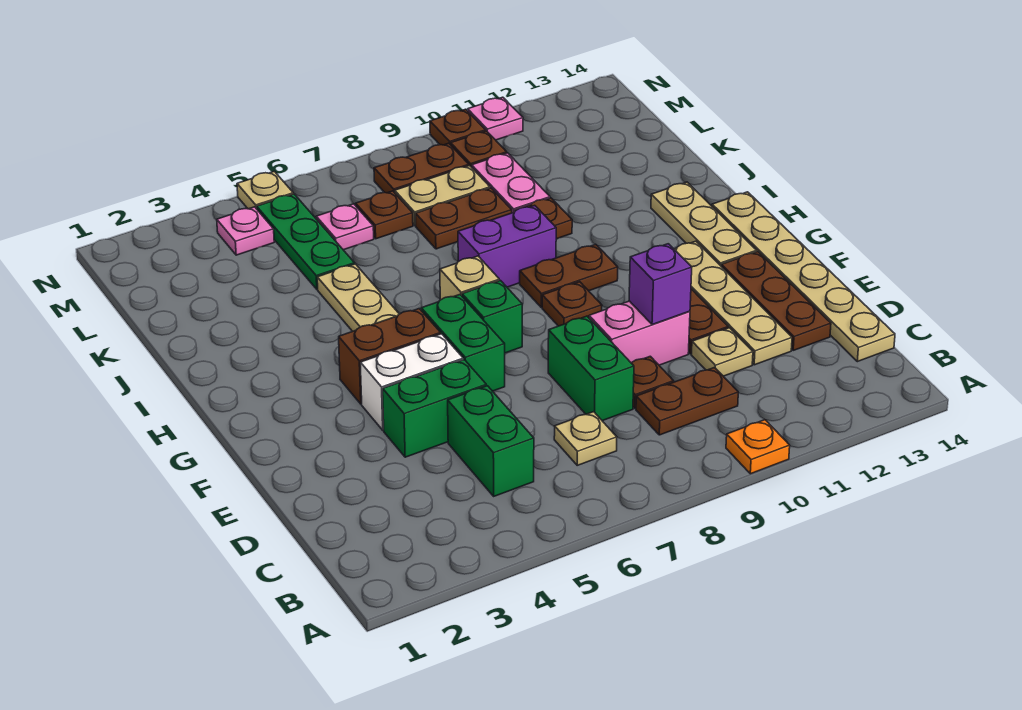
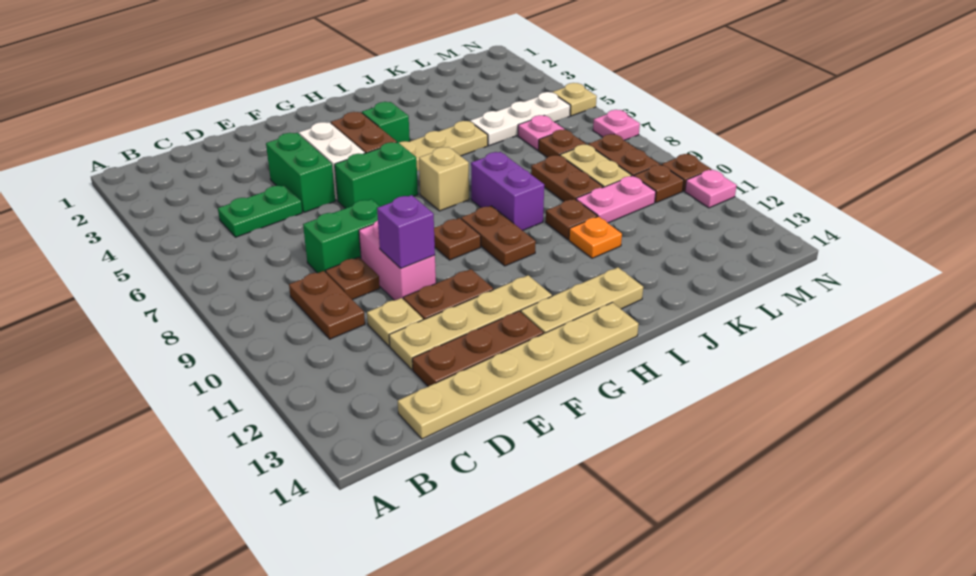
orange plate A10 level 1 -> orange plate J11 level 1
green brick C5:D5 level 1 -> green plate C5:D5 level 1
tan plate C7 level 1 -> none
green brick G7 level 1 -> green brick H4 level 1
green plate K5:M5 level 1 -> white plate K5:M5 level 1
pink plate M4 level 1 -> pink plate N7 level 1

